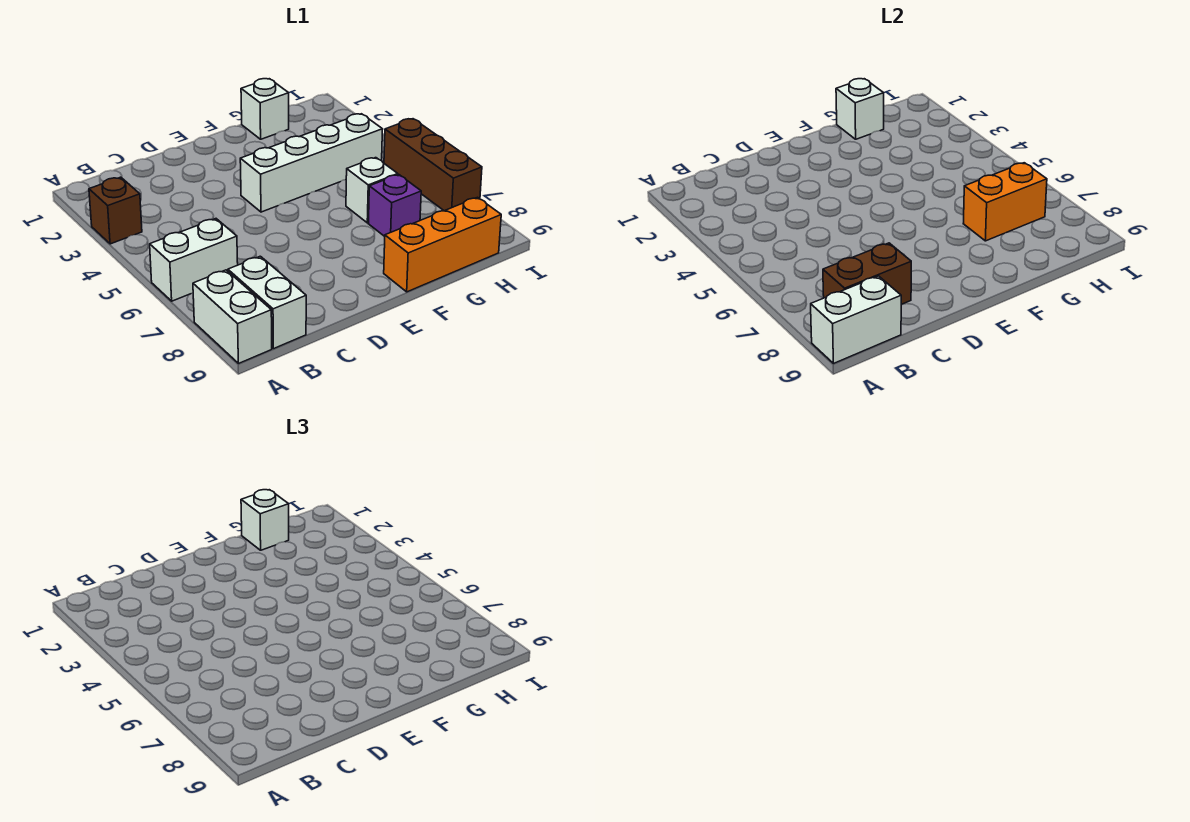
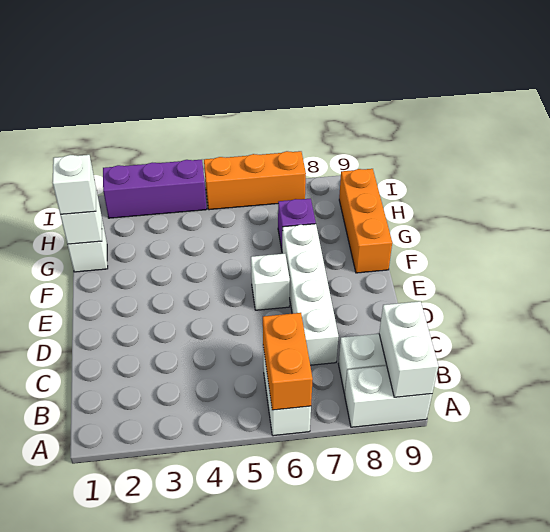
brown brick A3 level 1 -> none
brown brick B8:C8 level 2 -> none
white brick E4:H4 level 1 -> white brick C7:F7 level 1
white brick G6 level 1 -> white brick E6 level 1
orange brick G7:H7 level 2 -> orange brick A6:B6 level 2
none -> purple brick I2:I4 level 1
brown brick I5:I7 level 1 -> orange brick I5:I7 level 1

